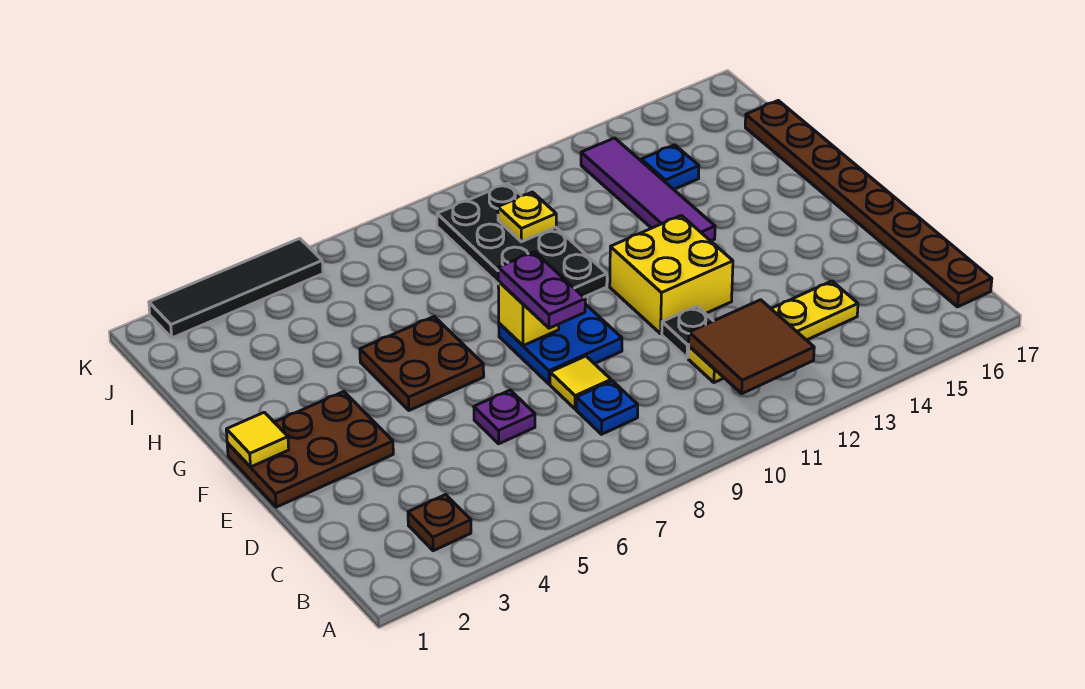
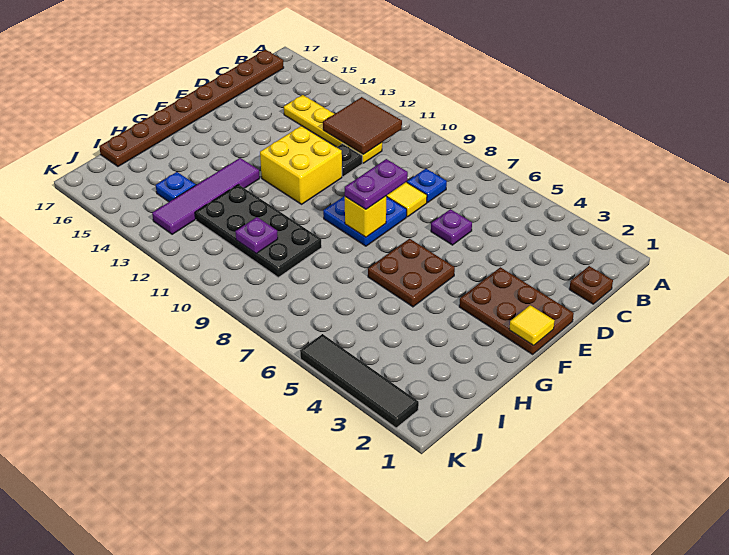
brown plate B3 level 1 -> brown plate C1 level 1
black plate G9:J10 level 1 -> black plate H9:I12 level 1
yellow plate I10 level 2 -> purple plate I10 level 2

